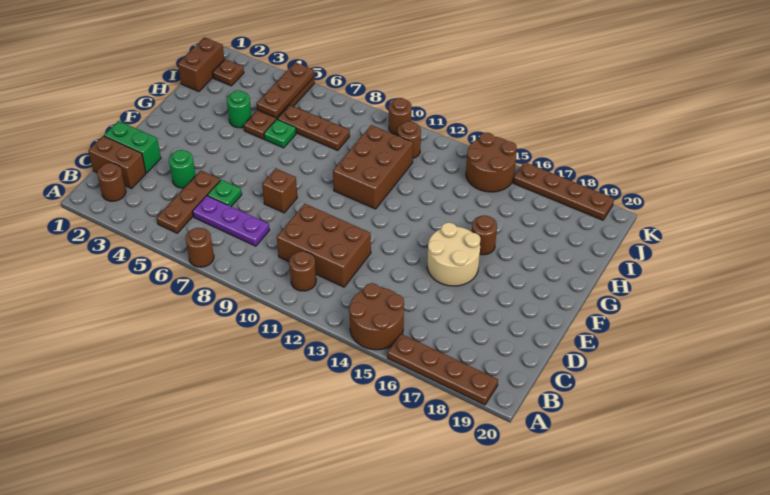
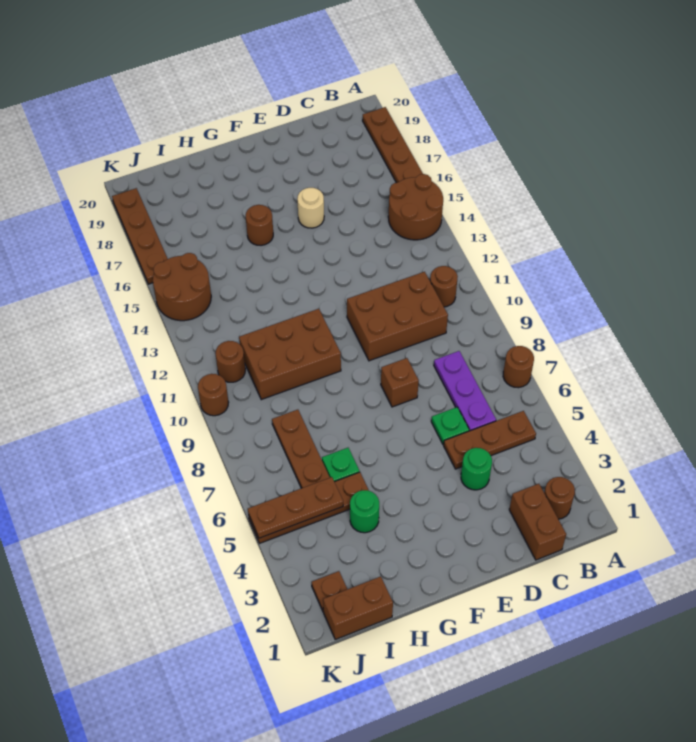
brown brick C10:D12 level 1 -> brown brick C10:E11 level 1
green brick D1:D2 level 1 -> none
tan round brick E15:F16 level 1 -> tan round brick E16 level 1

